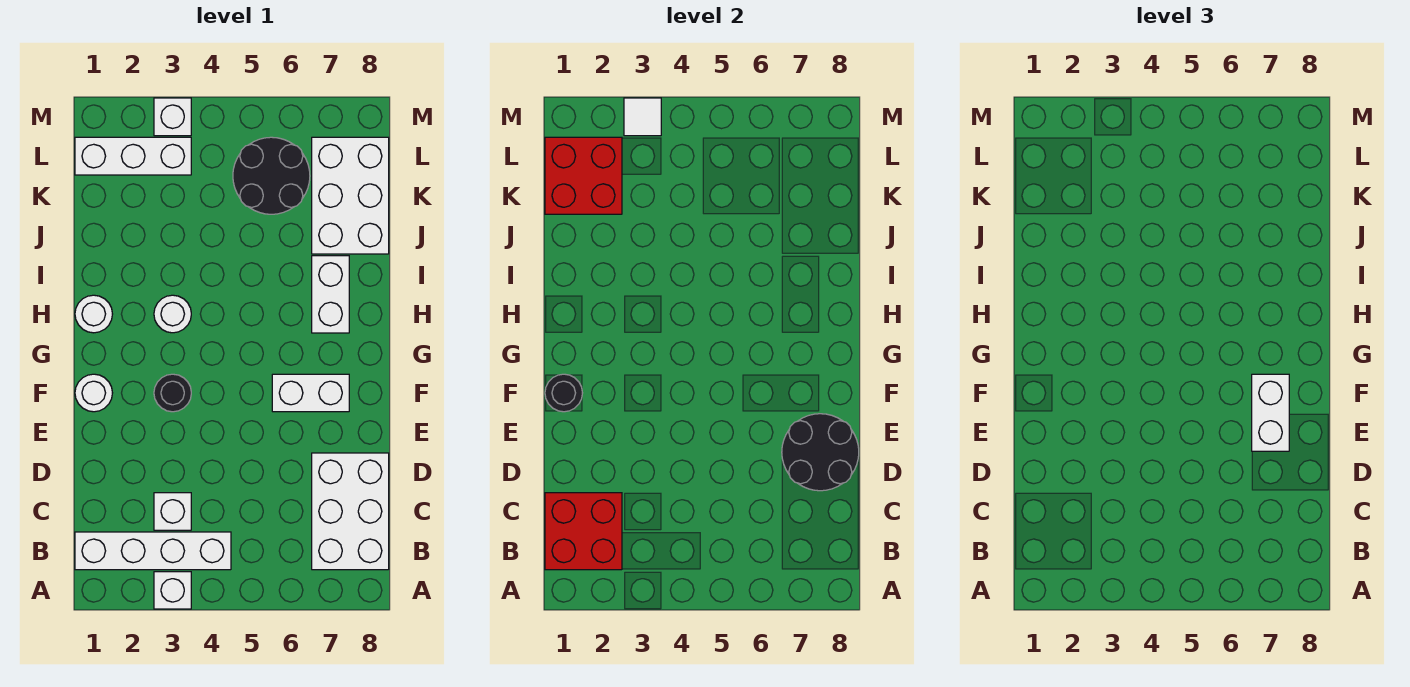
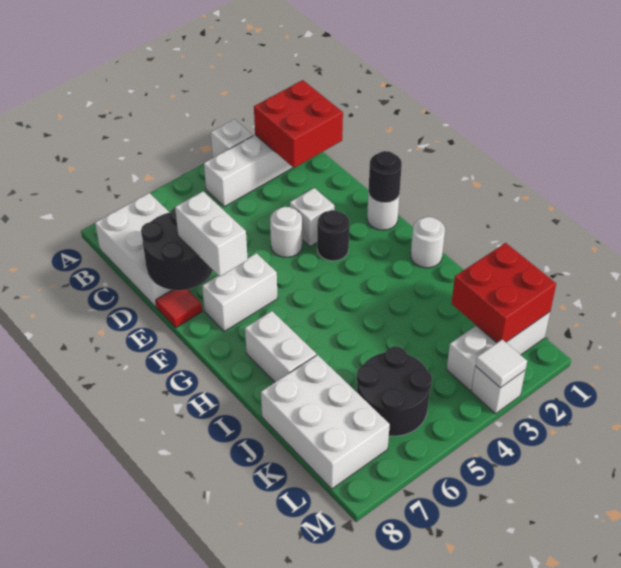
white brick C3 level 1 -> white brick E3 level 1
none -> red tile E8 level 1
white round brick H3 level 1 -> white round brick E4 level 1

